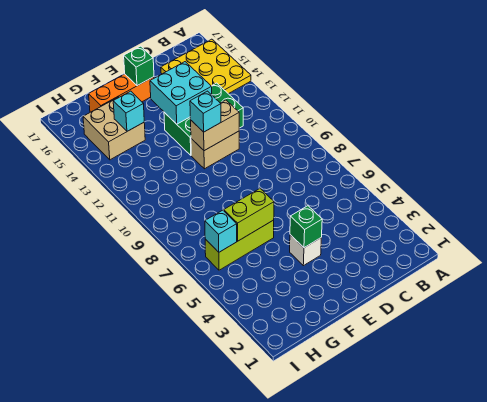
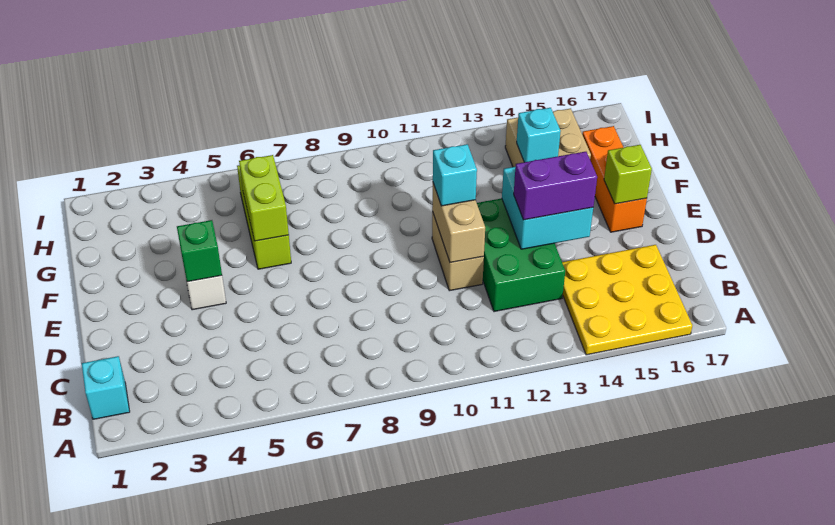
none -> purple brick D13:D14 level 3
green brick E16 level 2 -> lime brick E16 level 2
cyan brick H6 level 2 -> cyan brick B1 level 1

